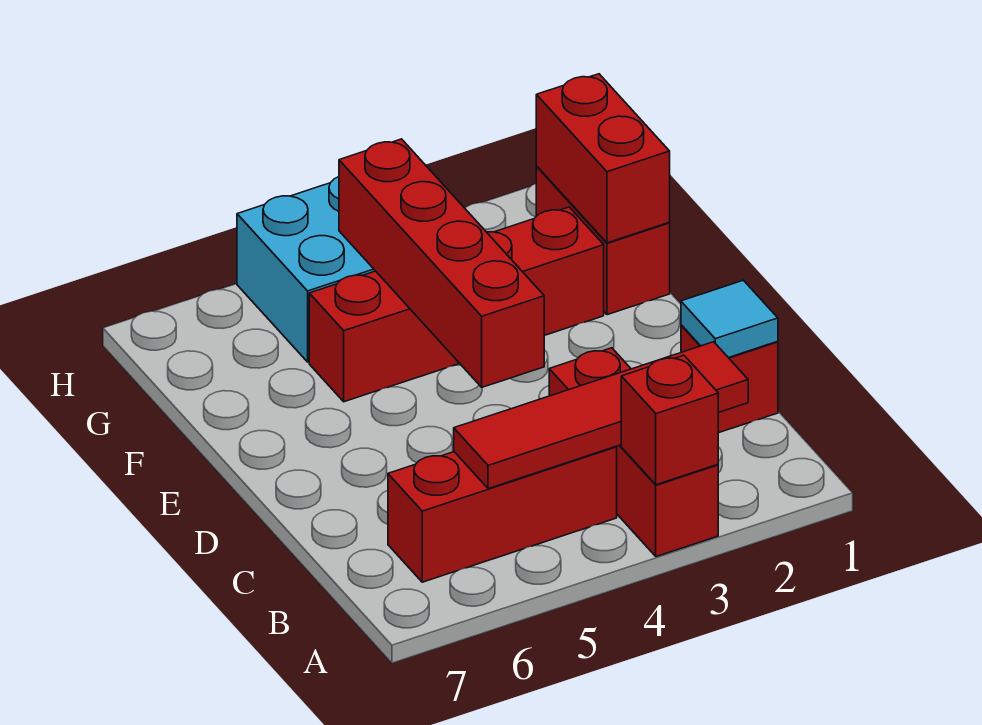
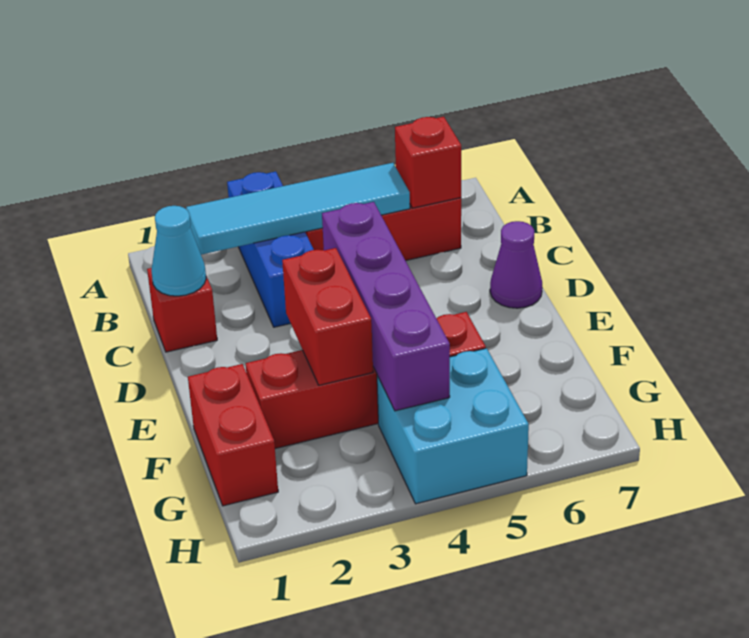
red brick A3:C3 level 1 -> blue brick A3:C3 level 1
red brick A3 level 2 -> red brick B6 level 2
red tile B2:B5 level 2 -> cyan tile B2:B5 level 2
cyan tile C1 level 2 -> cyan cone C1 level 2
red brick D4:G4 level 2 -> purple brick D4:G4 level 2
none -> purple cone D7 level 1
red brick F1:G1 level 2 -> red brick E3:F3 level 2

